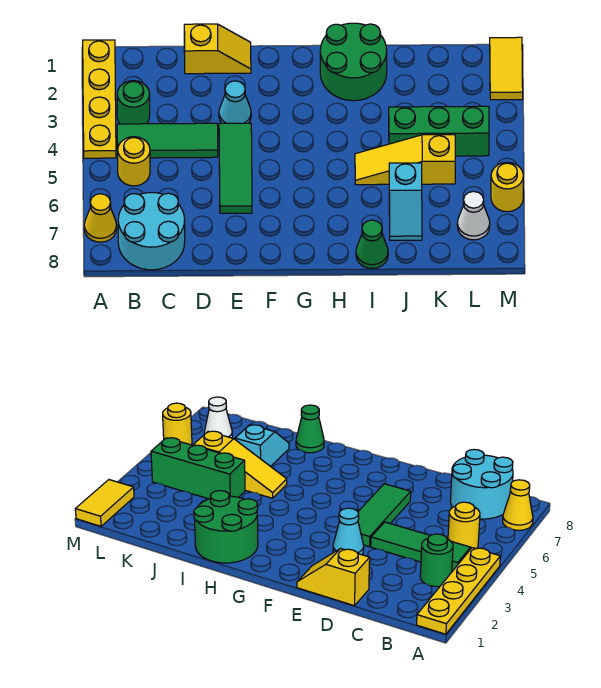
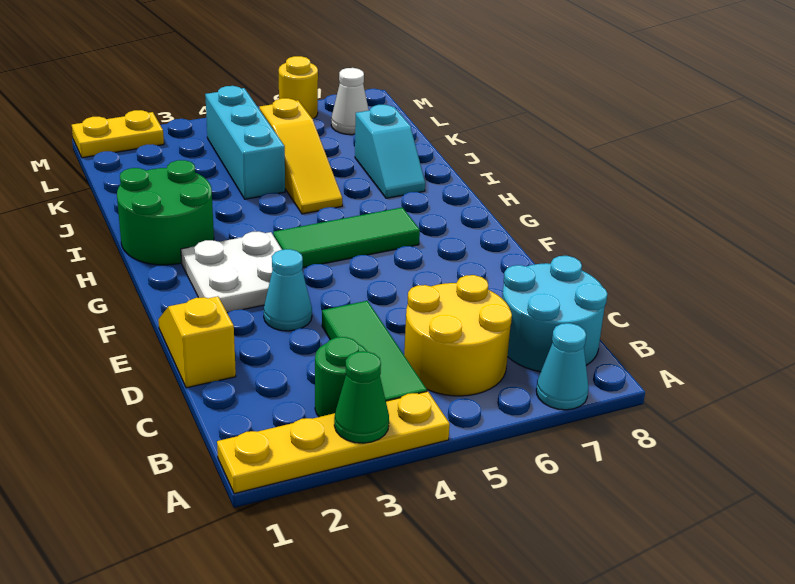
yellow cone A7 level 1 -> cyan cone A7 level 1
yellow round brick B5 level 1 -> yellow round brick B5:C6 level 1
green tile E4:E6 level 1 -> green tile G4:G6 level 1
none -> white plate F2:G3 level 1
green cone I8 level 1 -> green cone A3 level 2
green brick J4:L4 level 1 -> cyan brick J4:L4 level 1
cyan slope J6:J7 level 1 top 6 -> cyan slope I7:J7 level 1 top J
yellow tile M1:M2 level 1 -> yellow plate M1:M2 level 1

